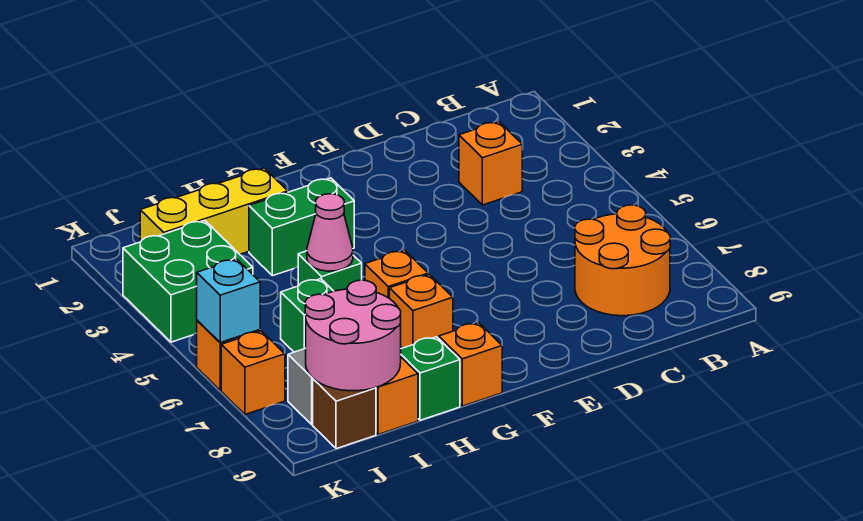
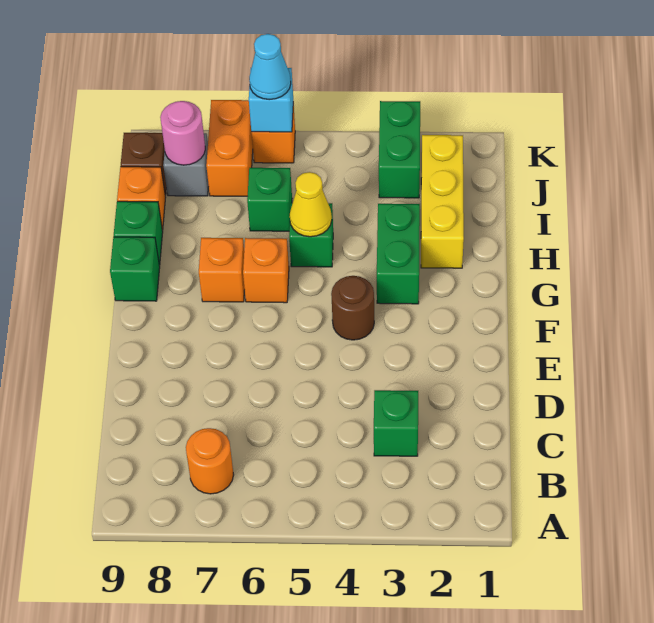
orange round brick B7:C8 level 1 -> orange round brick B7 level 1
orange brick C3 level 1 -> green brick C3 level 1
none -> brown round brick F4 level 1
orange brick G9 level 1 -> green brick G9 level 1
pink cone H5 level 2 -> yellow cone H5 level 2
pink round brick I8:J9 level 2 -> pink round brick J8 level 2
green brick J3:K4 level 1 -> green brick J3:K3 level 1
none -> cyan cone K6 level 3
orange brick K7 level 1 -> orange brick J7:K7 level 1

